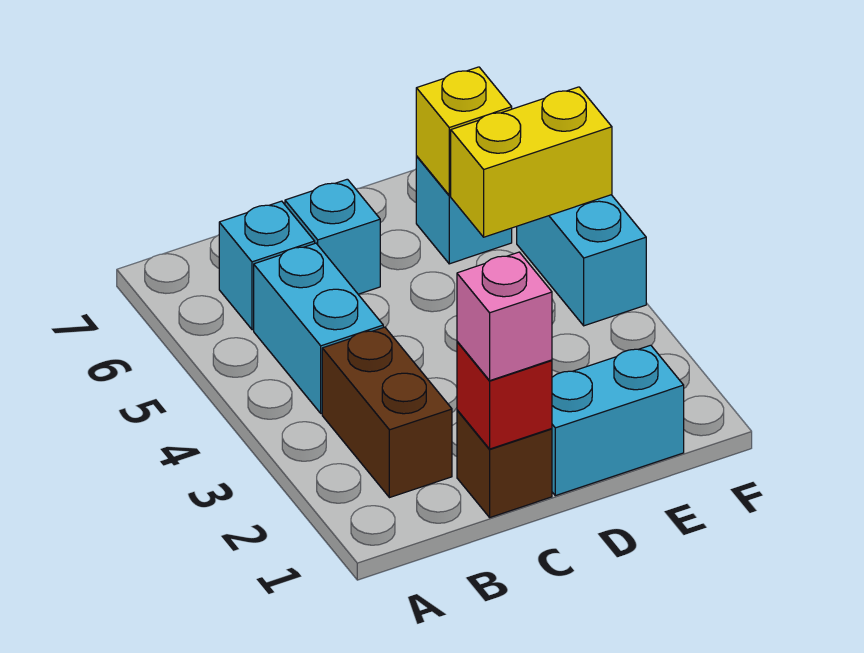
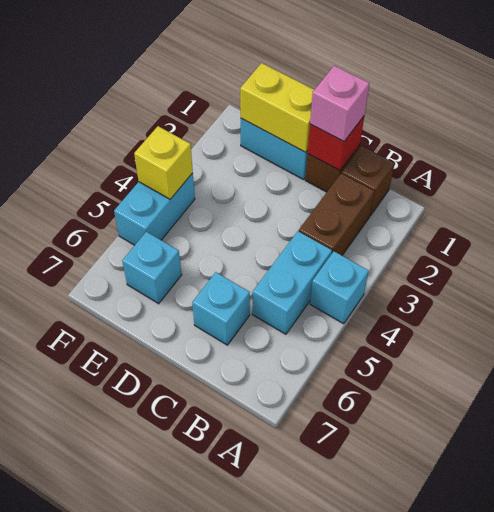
none -> brown brick B1 level 1
cyan brick B6 level 1 -> cyan brick A4 level 1
yellow brick E5:F5 level 2 -> yellow brick D1:E1 level 2
yellow brick E6 level 2 -> yellow brick F4 level 2

